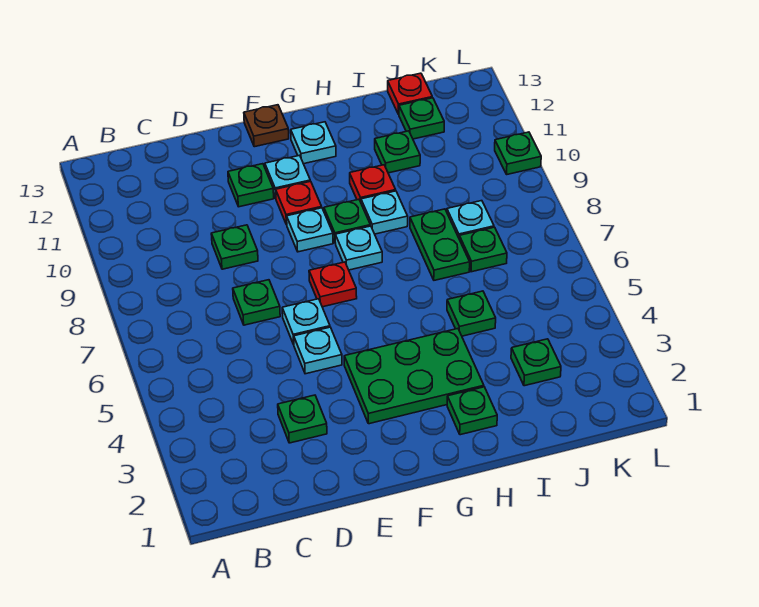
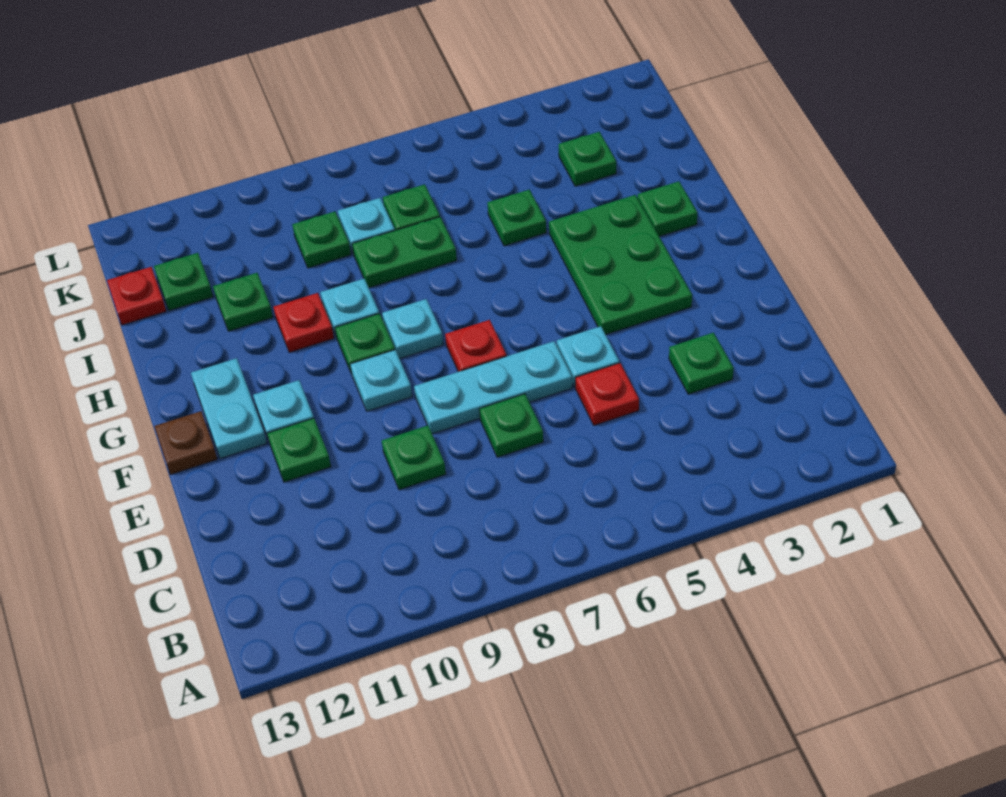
cyan plate E6 level 1 -> cyan plate E6:E8 level 1
red plate F10 level 1 -> red plate D5 level 1
cyan plate G12 level 1 -> cyan plate F12:G12 level 1
green plate L10 level 1 -> green plate J9 level 1

